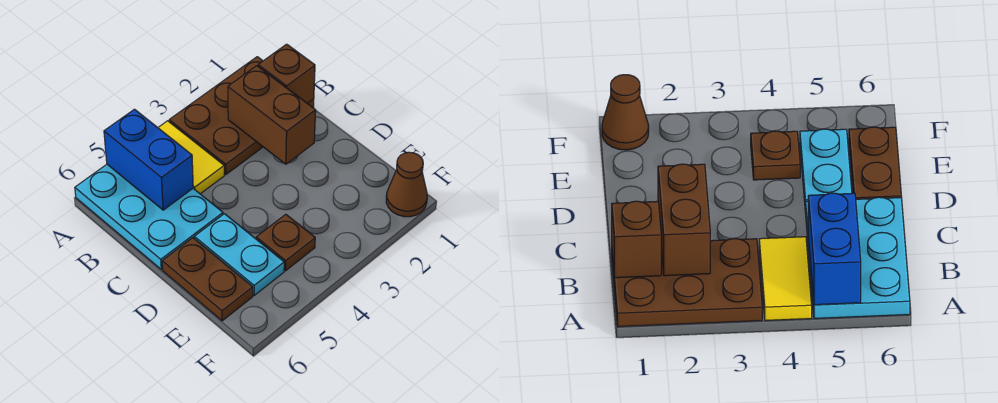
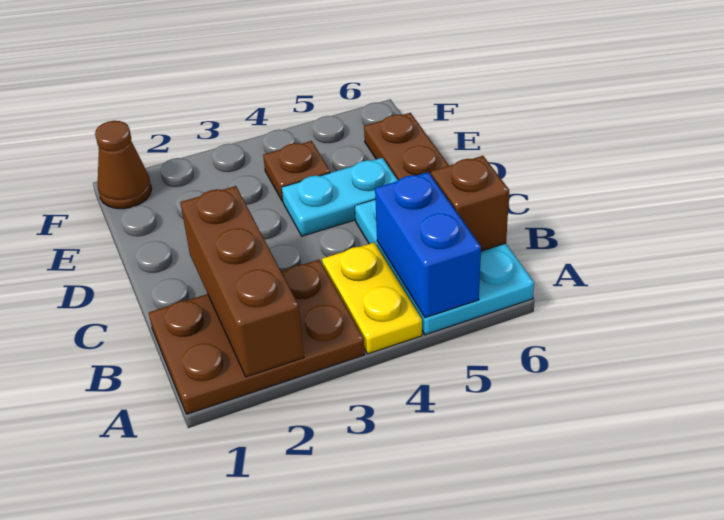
yellow tile A4:B4 level 1 -> yellow plate A4:B4 level 1
brown brick B1 level 2 -> brown brick B6 level 2
brown brick B2:C2 level 2 -> brown brick A2:C2 level 2
cyan plate D5:E5 level 1 -> cyan plate D4:D5 level 1

